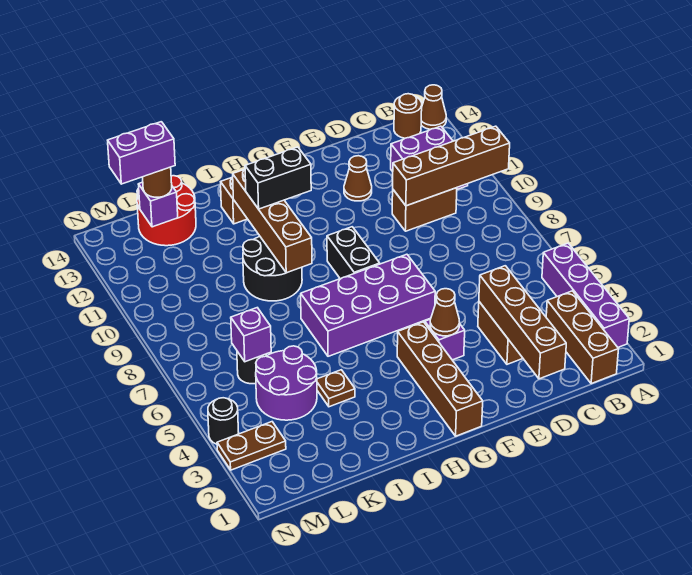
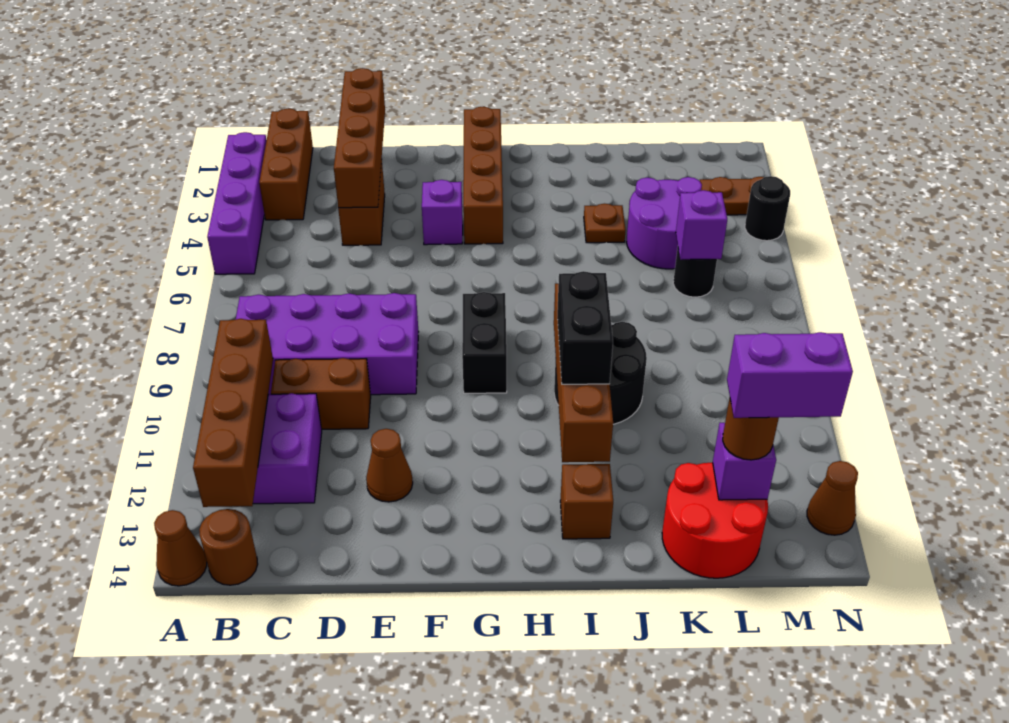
brown brick A10:D10 level 2 -> brown brick B10:B13 level 2
brown cone F4 level 2 -> brown cone N13 level 1
purple brick F6:I7 level 1 -> purple brick B8:E9 level 1
black brick H11:I11 level 3 -> black brick I10:I11 level 3

